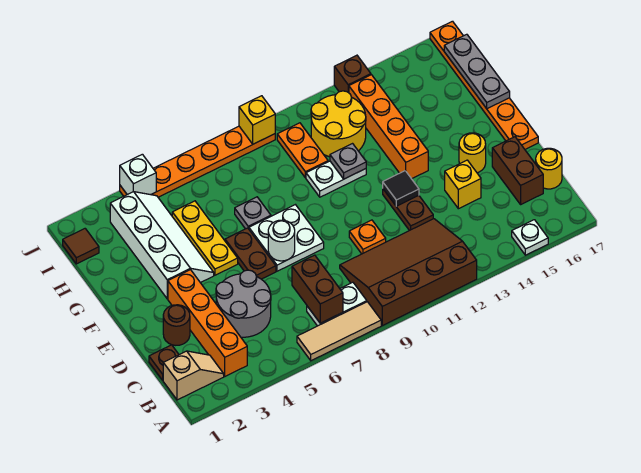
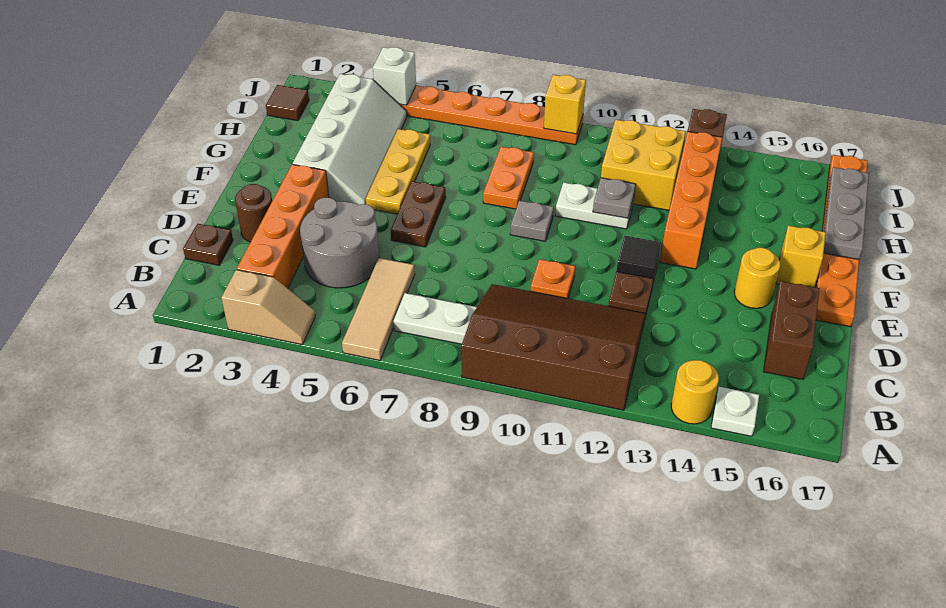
tan tile A6:A8 level 1 -> tan tile A6:C6 level 1
tan slope B1:B2 level 1 top 1 -> tan slope A3:A4 level 1 top 3
brown brick B7:C7 level 2 -> none
yellow round brick C17 level 1 -> yellow round brick A14 level 1
yellow brick D14 level 1 -> yellow brick F16 level 1
white plate E7:F8 level 1 -> none
white round brick E7 level 2 -> none
grey plate G7 level 1 -> grey plate F9 level 1
orange plate H10:I10 level 1 -> orange plate G8:H8 level 1
yellow round brick H11:I12 level 1 -> yellow brick H11:I12 level 1

